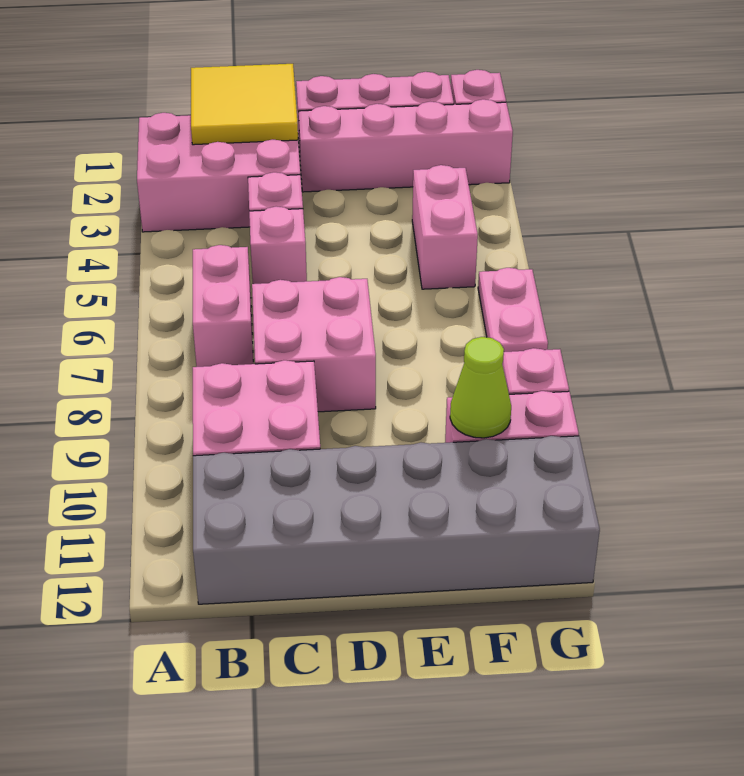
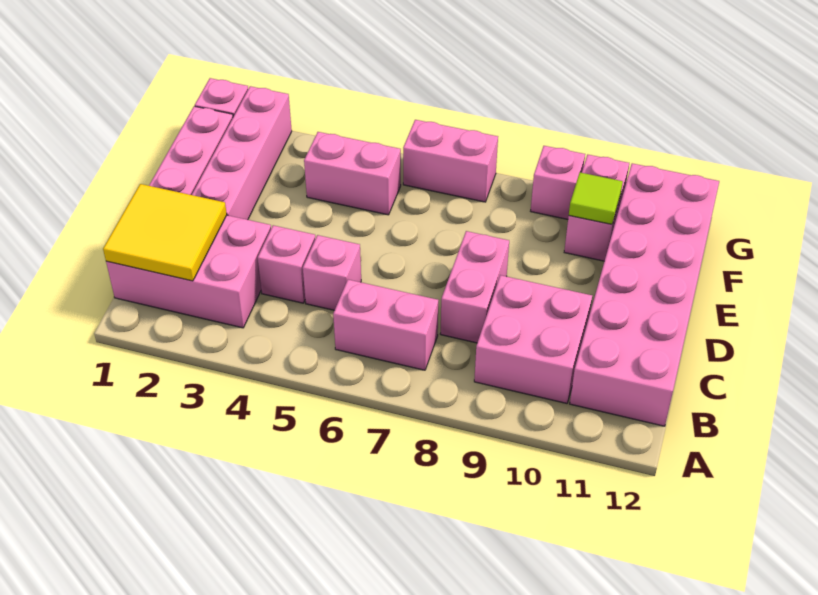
pink brick A2:C3 level 1 -> pink brick B1:C3 level 1
grey brick B11:G12 level 1 -> pink brick B11:G12 level 1
pink brick C7:D8 level 1 -> pink brick C8:D8 level 1
lime cone F10 level 2 -> lime tile F10 level 2
pink plate G6:G7 level 1 -> pink brick G6:G7 level 1

